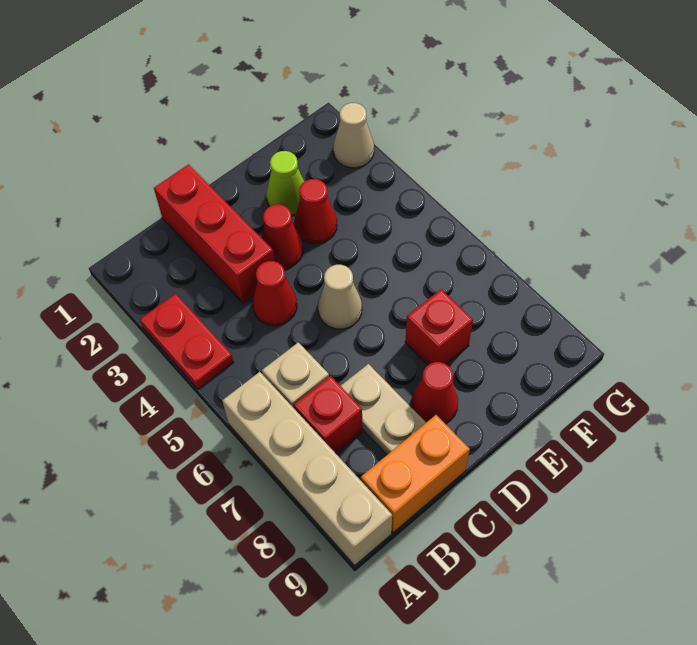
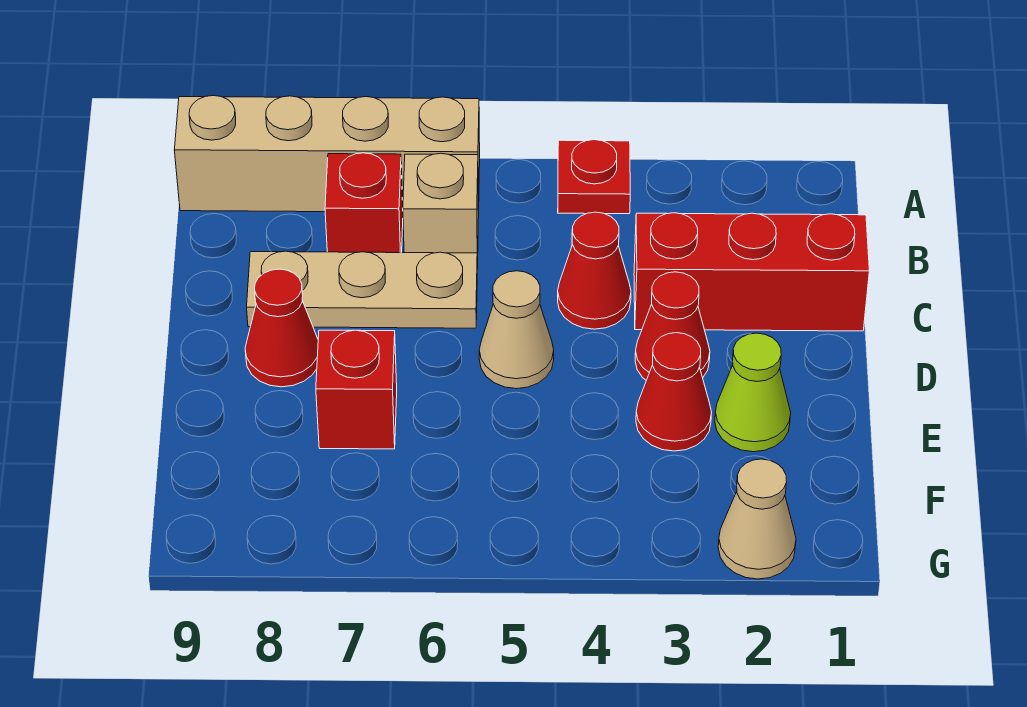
red plate A3:A4 level 1 -> red plate A4 level 1
orange brick B9:C9 level 1 -> none
tan plate C7:C8 level 1 -> tan plate C6:C8 level 1

